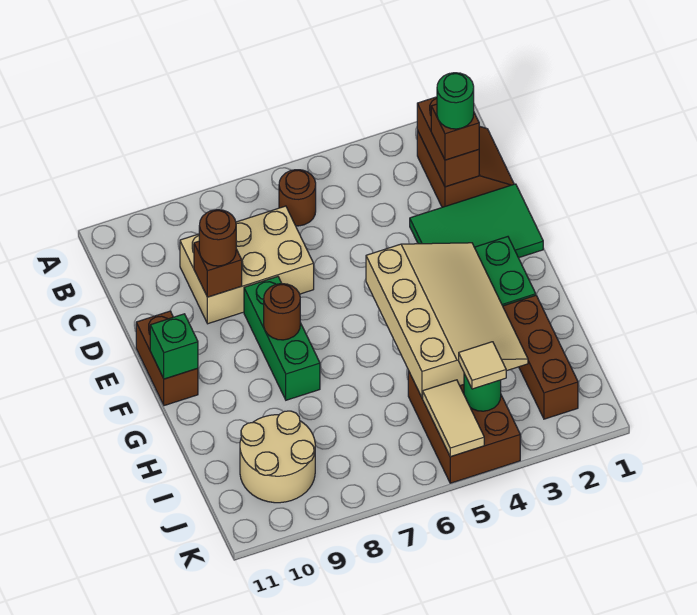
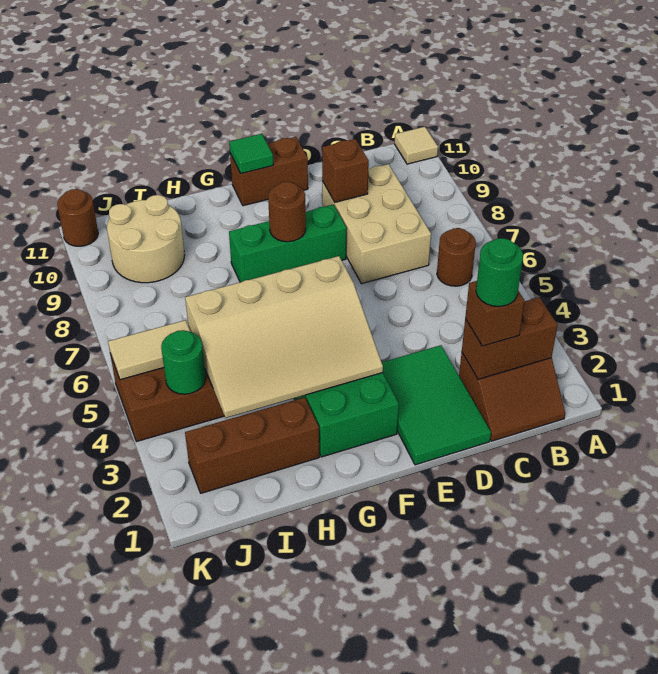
brown round brick D9 level 3 -> brown round brick K11 level 1
green brick F11 level 2 -> green tile F11 level 2
tan tile J4 level 3 -> tan tile A11 level 1

